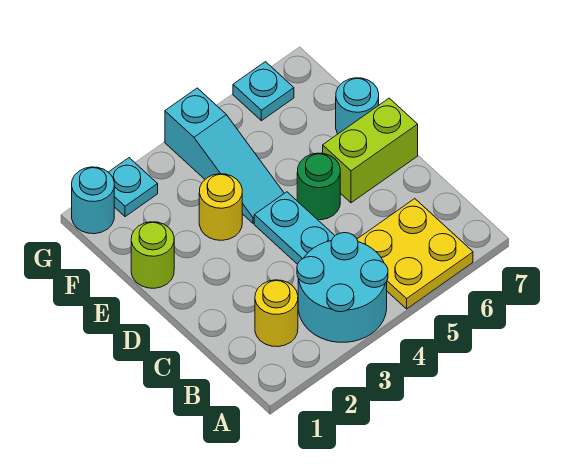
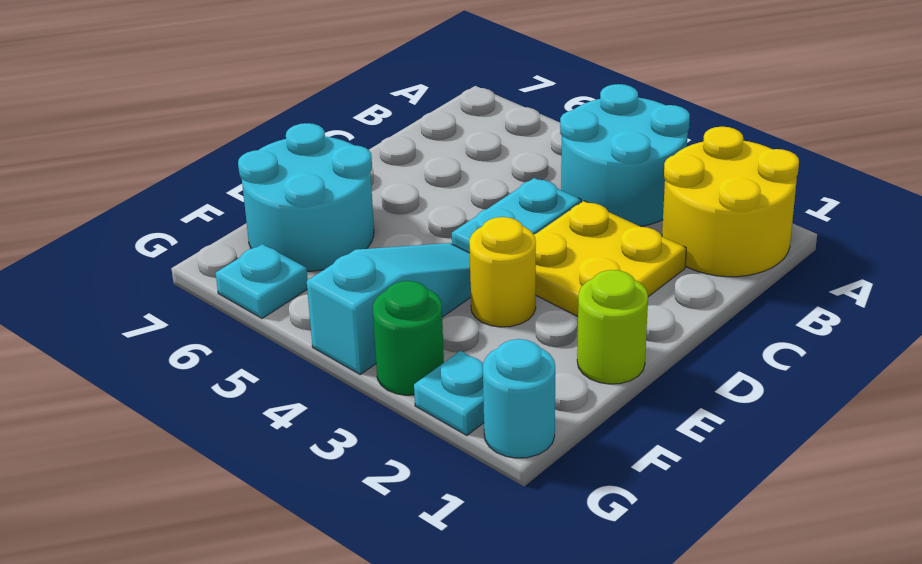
yellow plate A5:B6 level 1 -> yellow plate C2:D3 level 1
yellow round brick B2 level 1 -> yellow round brick A1:B2 level 1
green round brick D5 level 1 -> green round brick G3 level 1
lime brick D6:D7 level 1 -> none
cyan round brick E7 level 1 -> cyan round brick E6:F7 level 1

